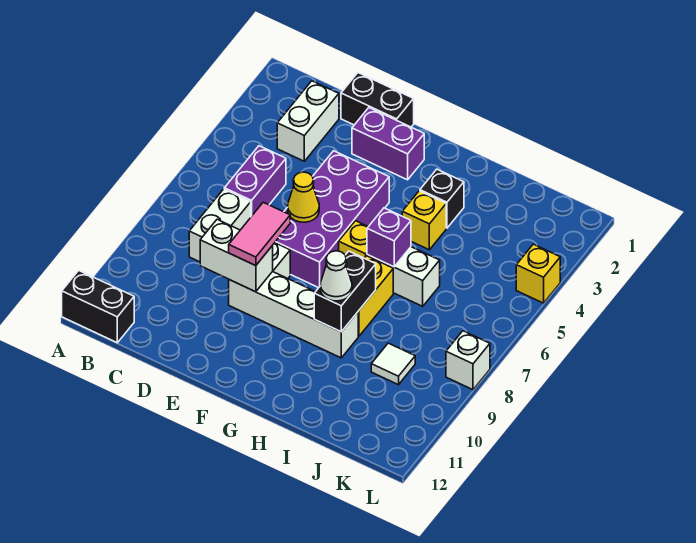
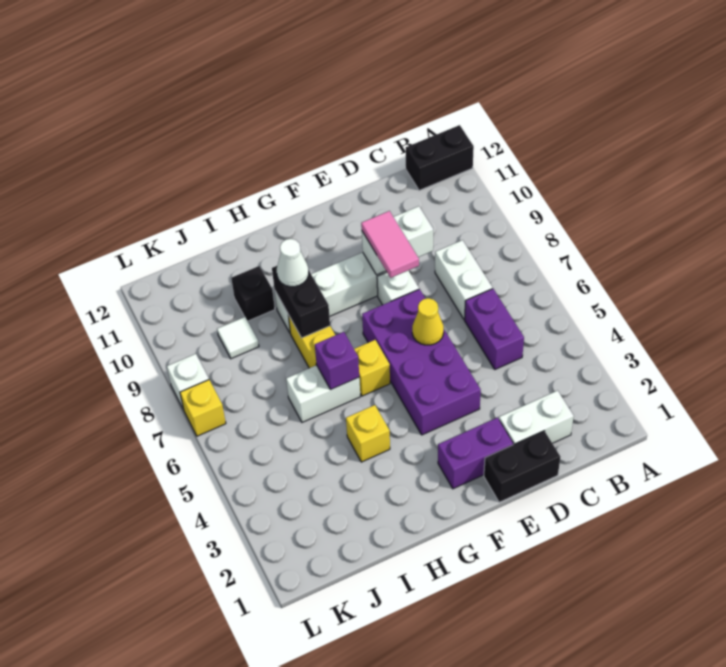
white brick C2:C3 level 1 -> white brick C2:D2 level 1
black brick H3 level 1 -> black brick I10 level 1
yellow brick L4 level 1 -> yellow brick L7 level 1

